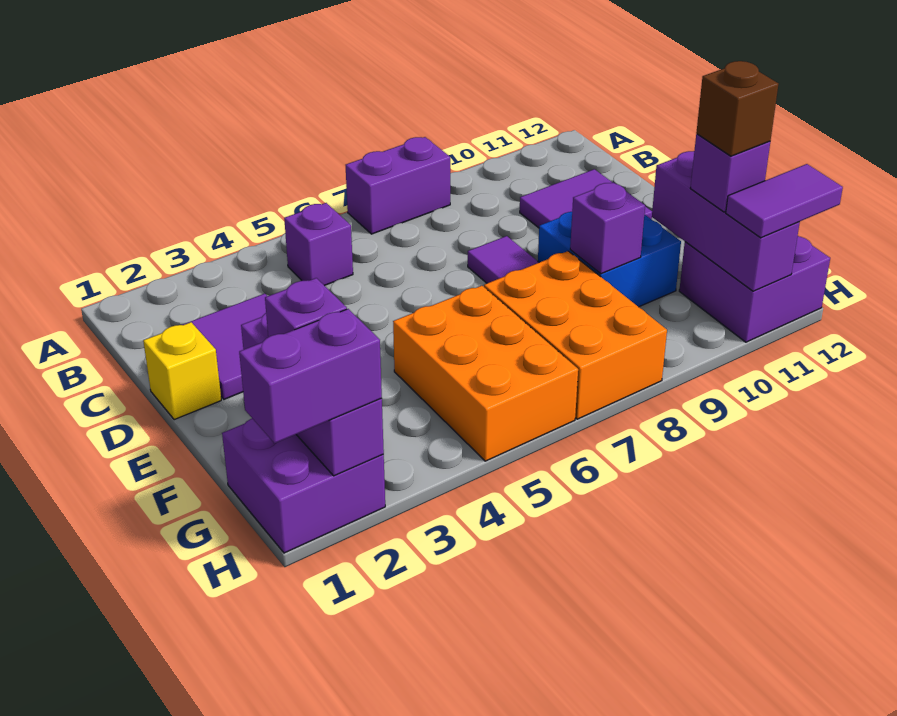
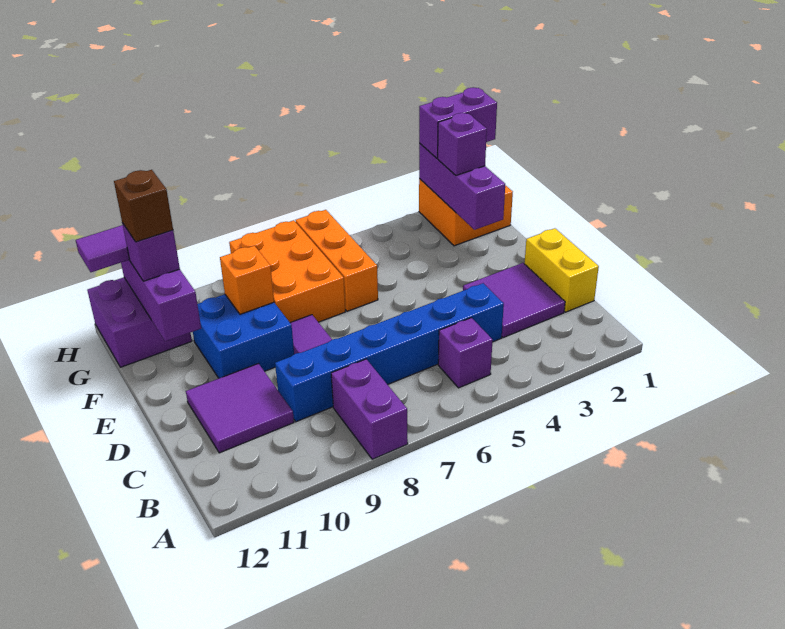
purple brick A7:A8 level 1 -> purple brick A8:B8 level 1
none -> blue brick C4:C9 level 1
yellow brick D1 level 1 -> yellow brick C1:D1 level 1
orange brick F5:H6 level 1 -> orange brick F6:H6 level 1
purple brick F9 level 2 -> orange brick F9 level 2
purple brick G1:H2 level 1 -> orange brick G1:H2 level 1

